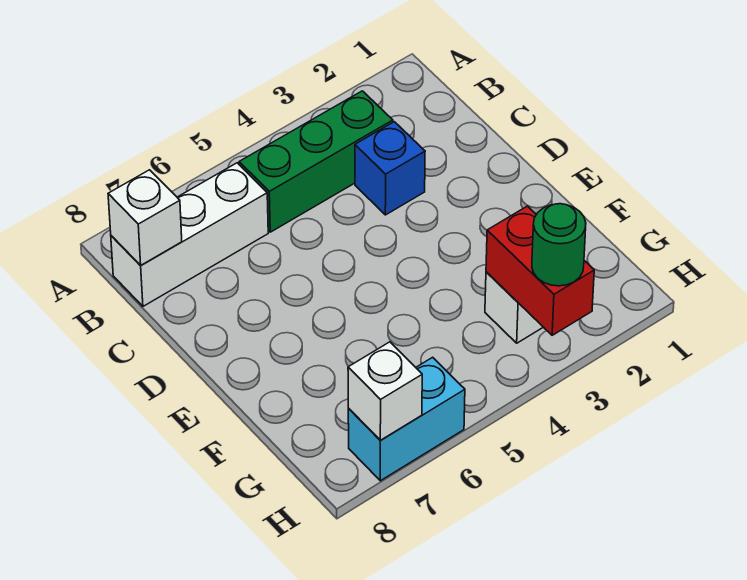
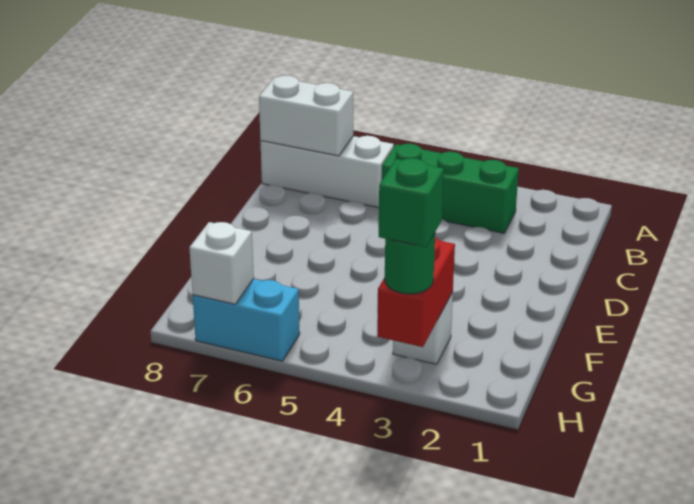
white brick B8 level 2 -> white brick B7:B8 level 2
blue brick C3 level 1 -> none
none -> green brick H3 level 4

